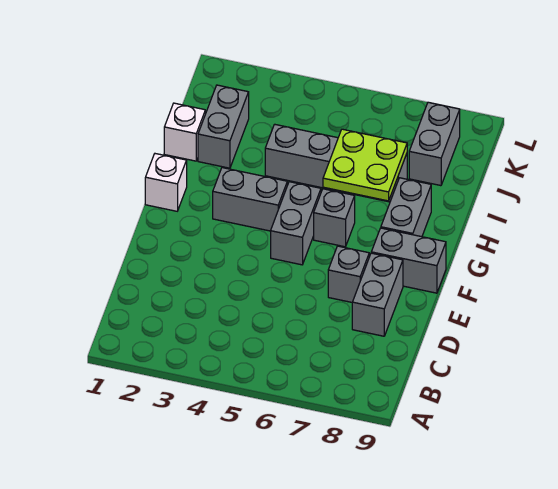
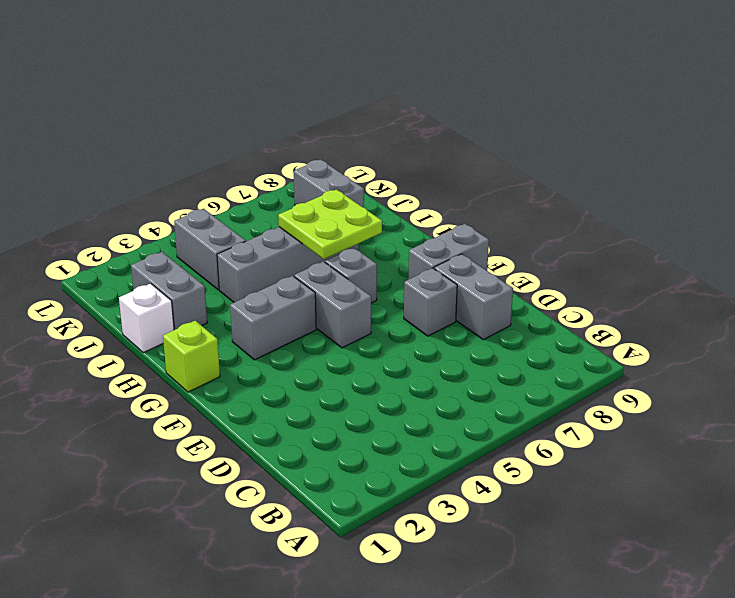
white brick G1 level 1 -> lime brick G1 level 1
grey brick G8:H8 level 1 -> grey brick J4:K4 level 1

